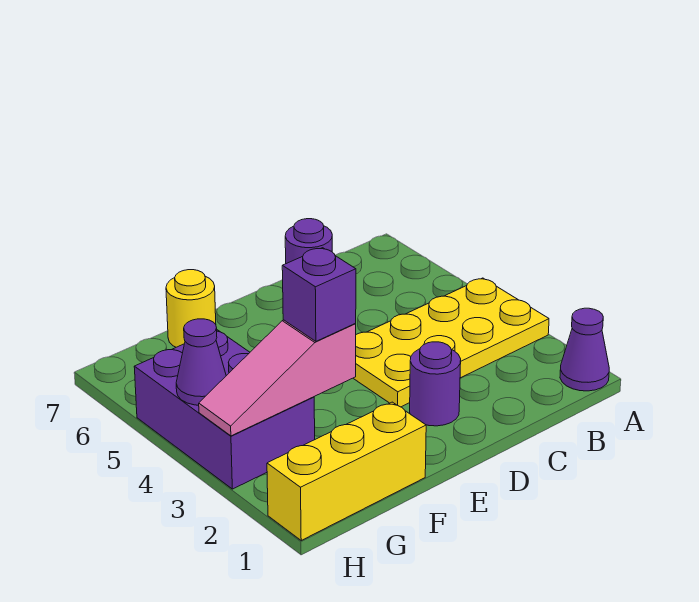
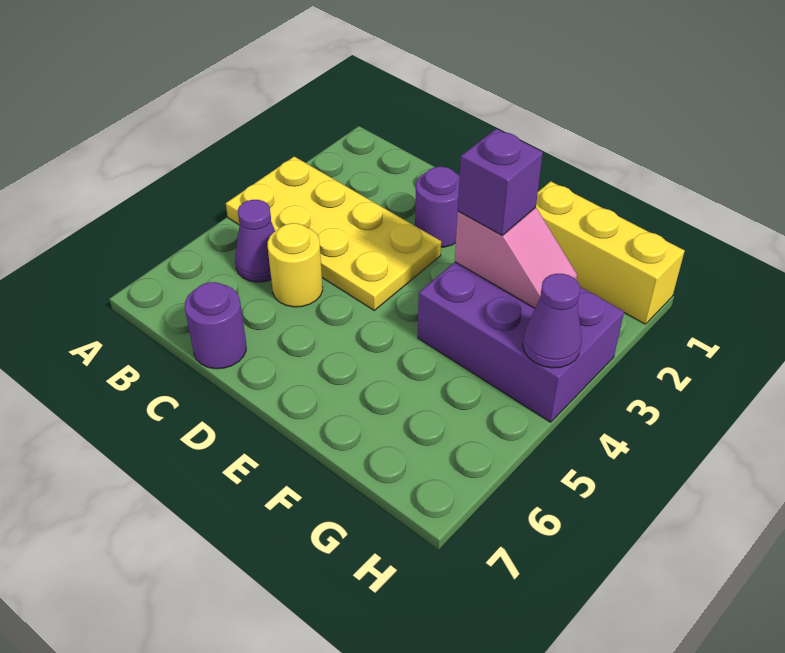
purple cone A1 level 1 -> purple cone B5 level 1
pink slope F3:H3 level 2 top F -> pink slope F3:G3 level 2 top F
yellow round brick F7 level 1 -> yellow round brick C5 level 1
purple brick G3:H5 level 1 -> purple brick F3:H4 level 1

